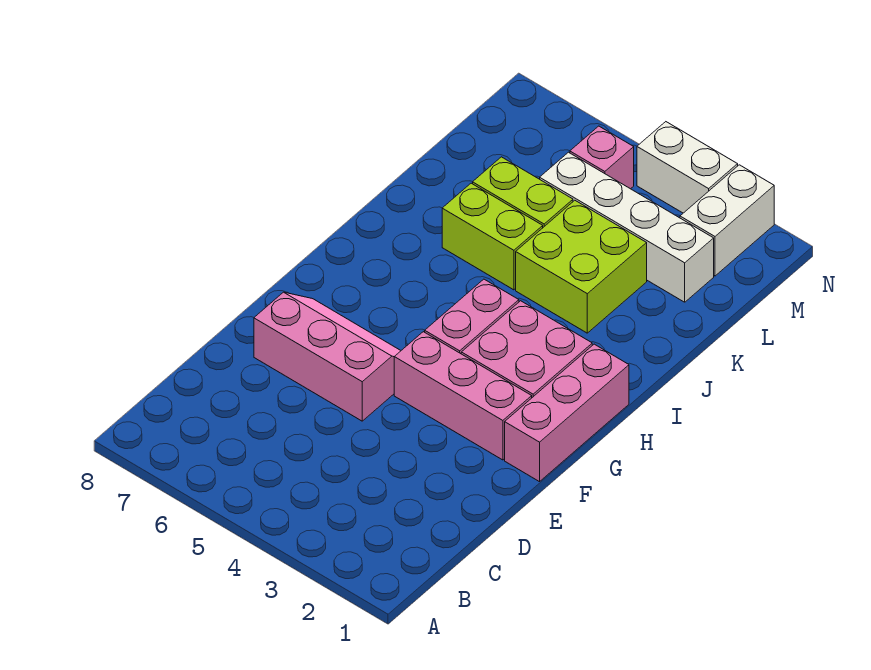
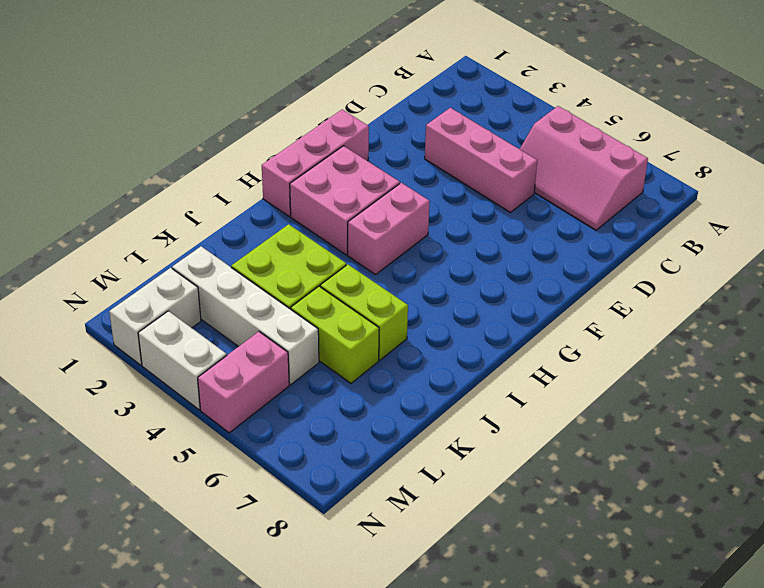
pink slope E5:F7 level 1 top E -> pink slope B5:C7 level 1 top B
pink brick F2:F4 level 1 -> pink brick D3:D5 level 1
pink brick M5 level 1 -> pink brick M5:N5 level 1

